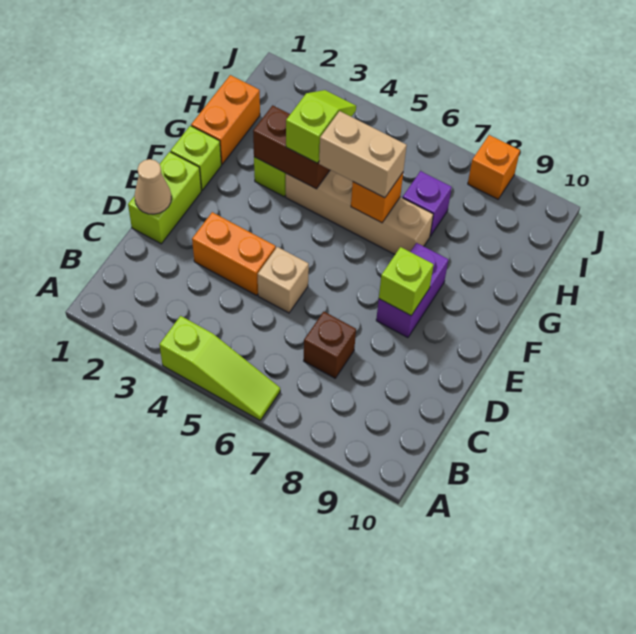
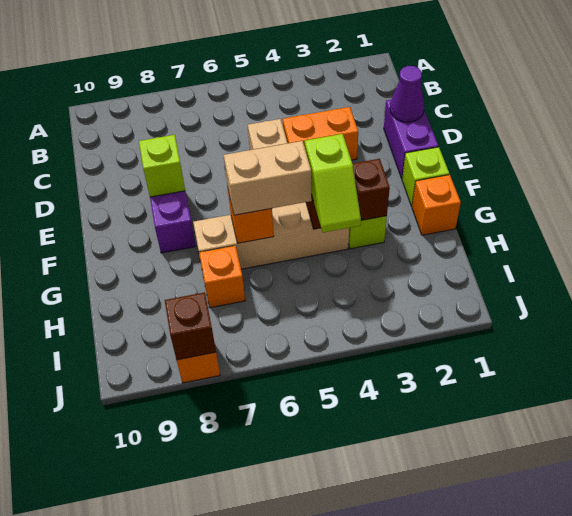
lime slope A4:A6 level 1 top 4 -> none
brown brick C7 level 1 -> brown brick J8 level 2
lime brick D1:E1 level 1 -> purple brick D1:E1 level 1
tan cone D1 level 2 -> purple cone D1 level 2
orange brick G1:H1 level 1 -> orange brick G1 level 1
purple brick H7 level 1 -> orange brick H7 level 1

